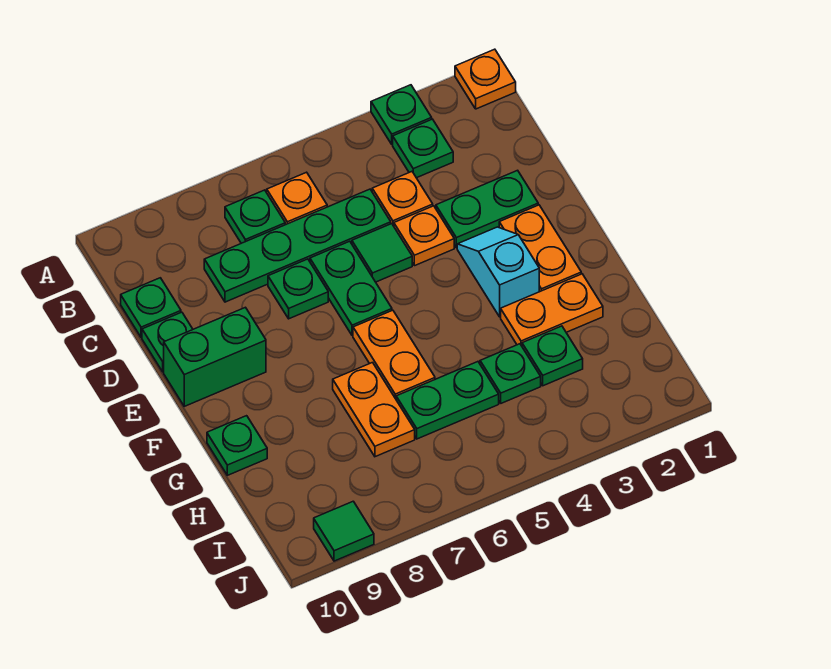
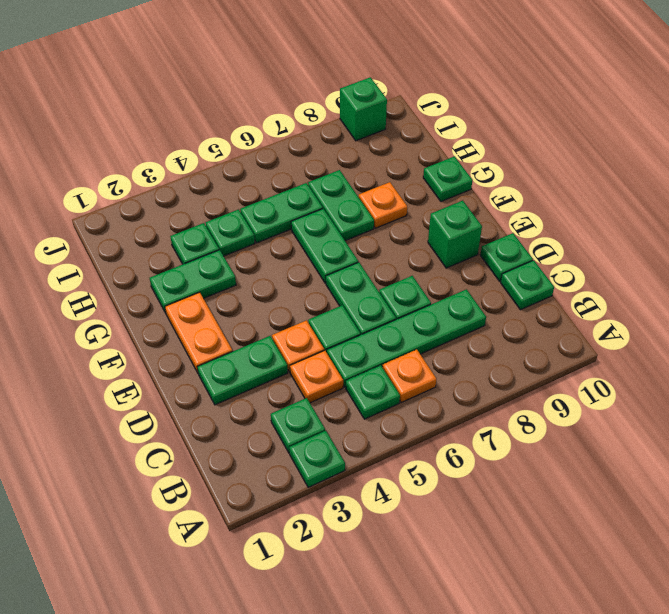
orange plate A1 level 1 -> orange plate G8 level 1
green plate B7 level 1 -> green plate B5 level 1
cyan slope E3:F3 level 1 top F -> none
green brick E9:E10 level 1 -> green brick E9 level 1
orange plate F6:G6 level 1 -> green plate F6:G6 level 1
orange plate G2:G3 level 1 -> green plate G2:G3 level 1
orange plate G7:H7 level 1 -> green plate G7:H7 level 1
green tile J9 level 1 -> green brick J9 level 1

